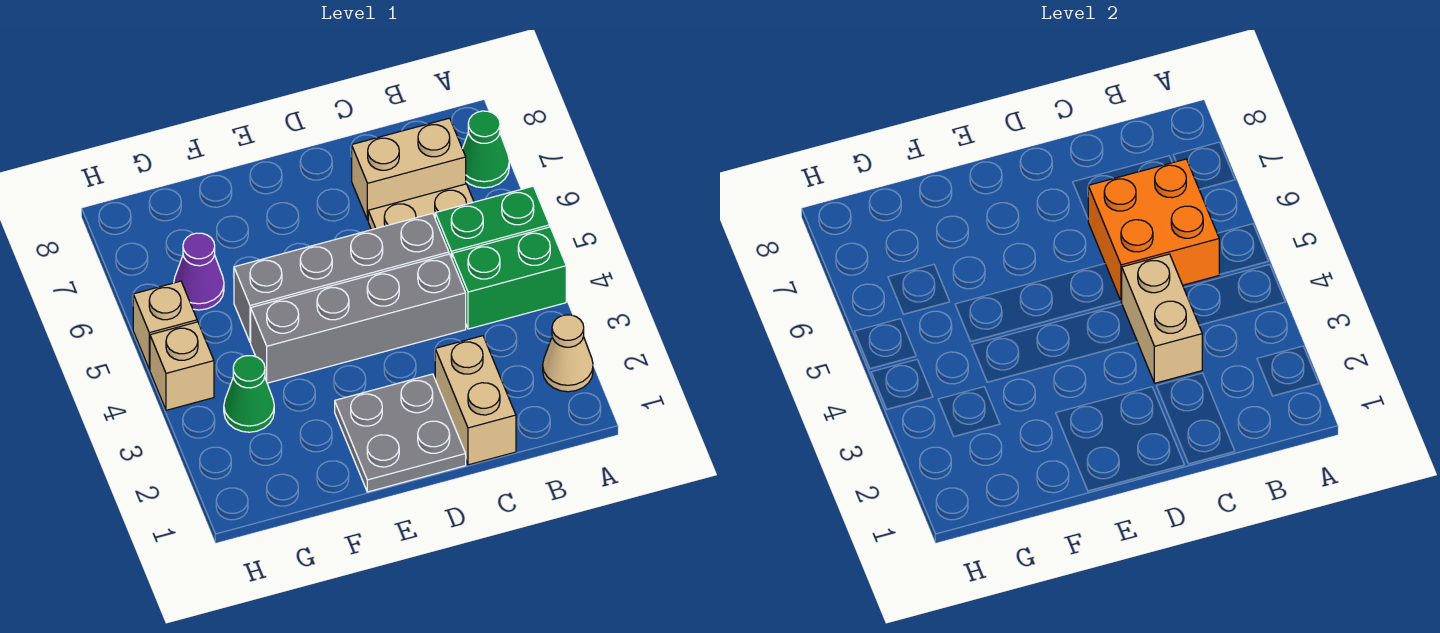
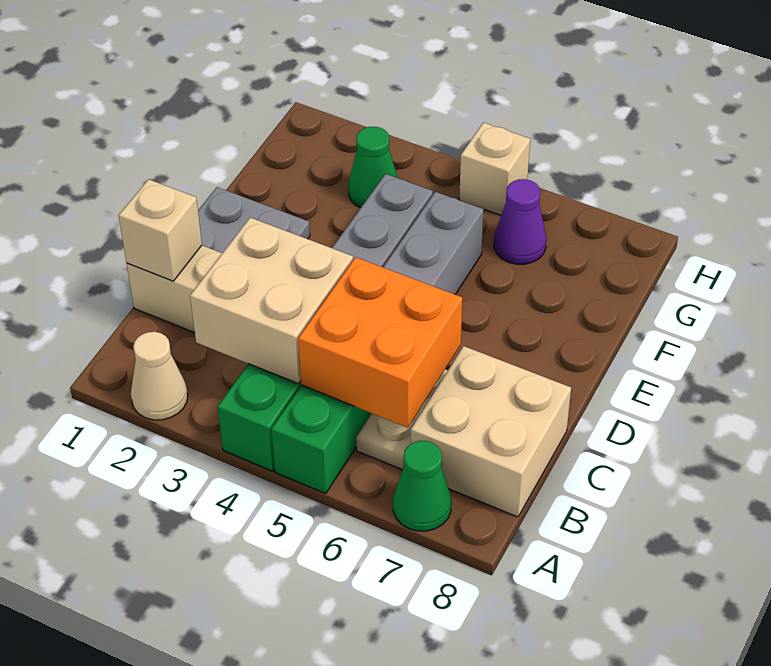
tan brick B7:C7 level 1 -> tan brick B7:C8 level 1
tan brick C3:C4 level 2 -> tan brick B3:C4 level 2
tan brick H4 level 1 -> tan brick C1 level 2

